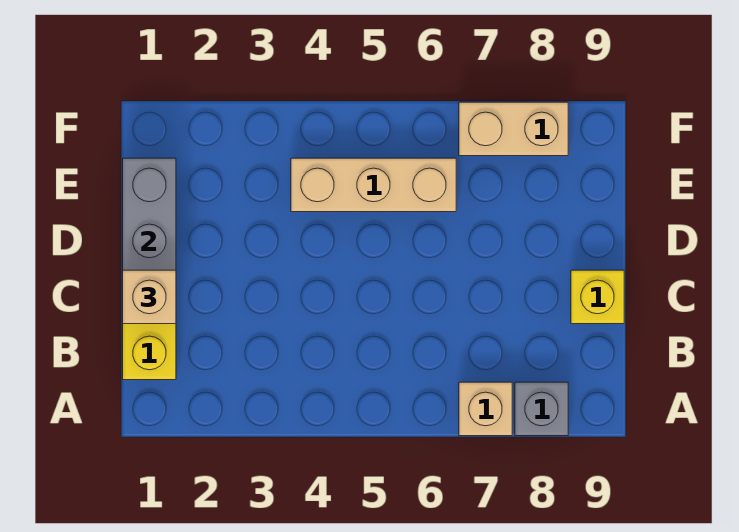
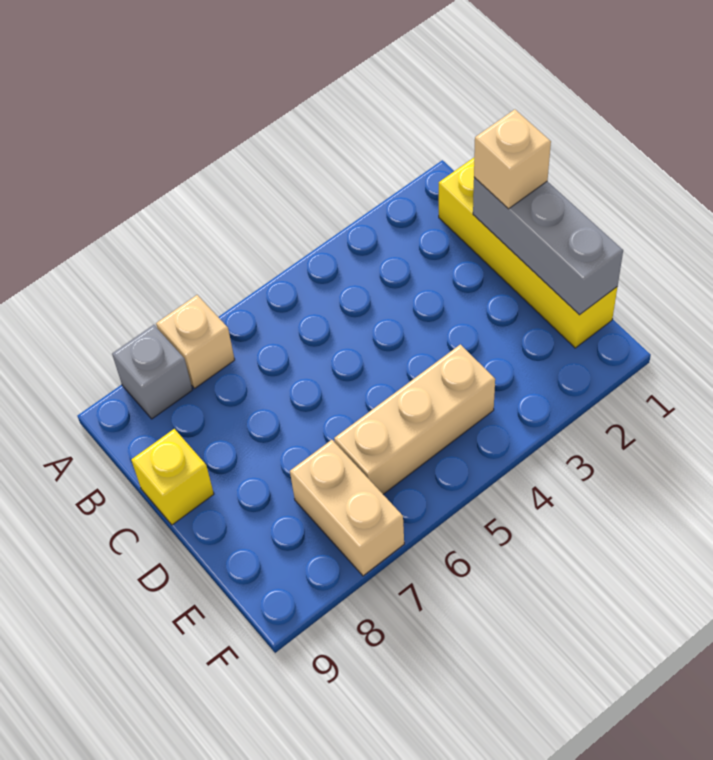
tan brick F7:F8 level 1 -> tan brick E7:F7 level 1

